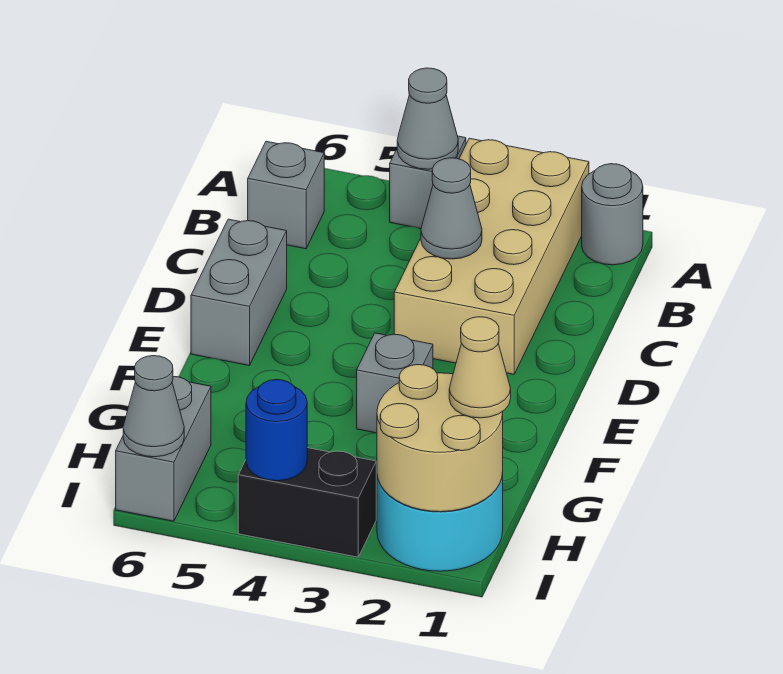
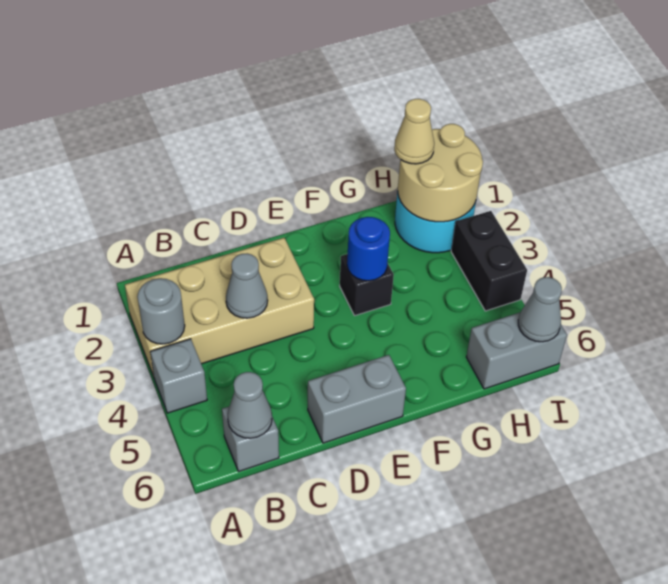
grey round brick A1 level 1 -> grey round brick A3 level 2
grey cone A4 level 2 -> grey cone B6 level 2
grey brick F3 level 1 -> black brick F3 level 1
blue round brick I4 level 2 -> blue round brick F3 level 2

